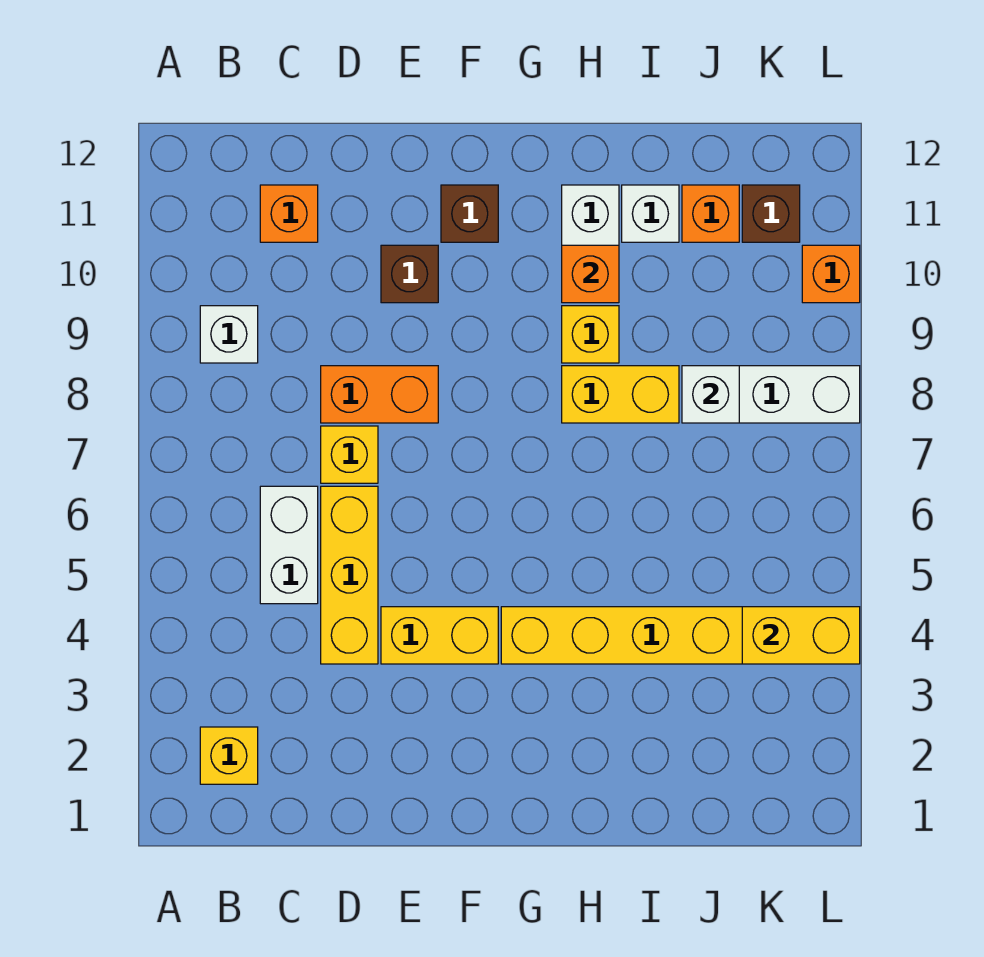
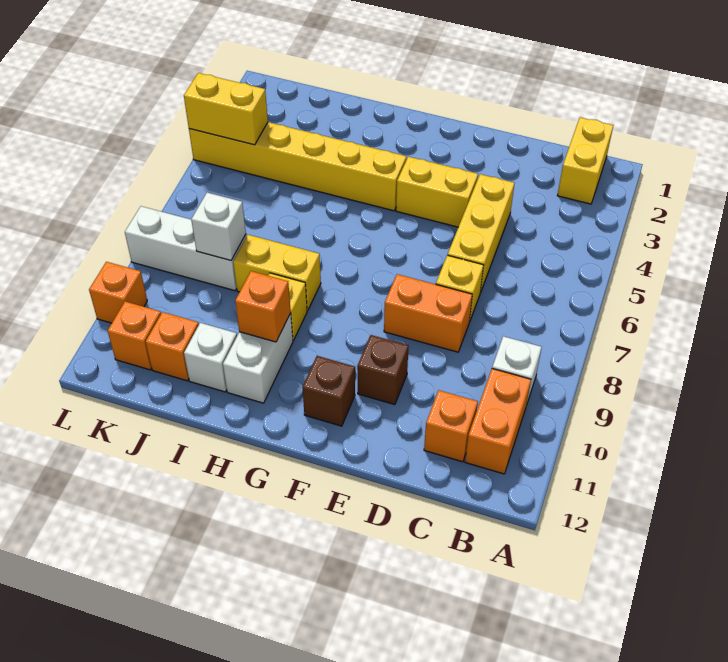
yellow brick B2 level 1 -> yellow brick B1:B2 level 1
none -> orange brick B10:B11 level 1
white brick C5:C6 level 1 -> none
brown brick K11 level 1 -> orange brick K11 level 1

